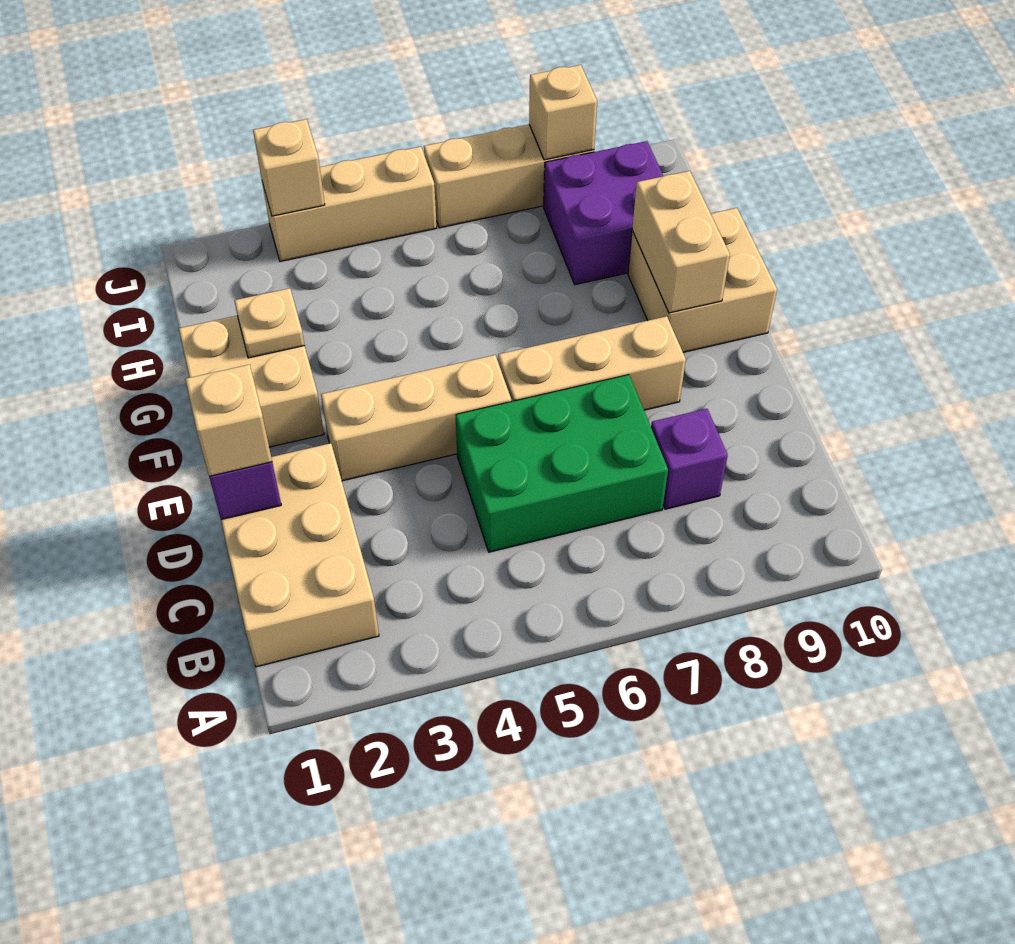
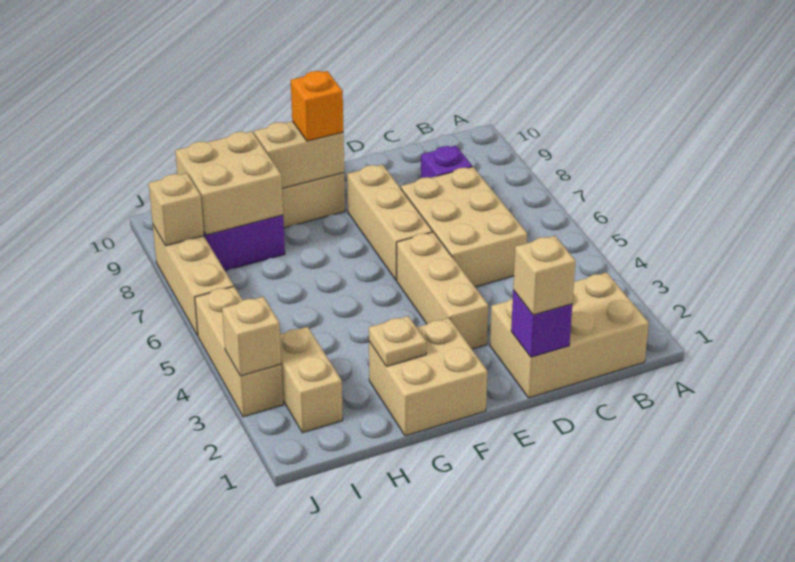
green brick C5:D7 level 1 -> tan brick C5:D7 level 1
none -> orange brick F9 level 3
none -> tan brick H8:I9 level 2
none -> tan brick I2:I3 level 1

